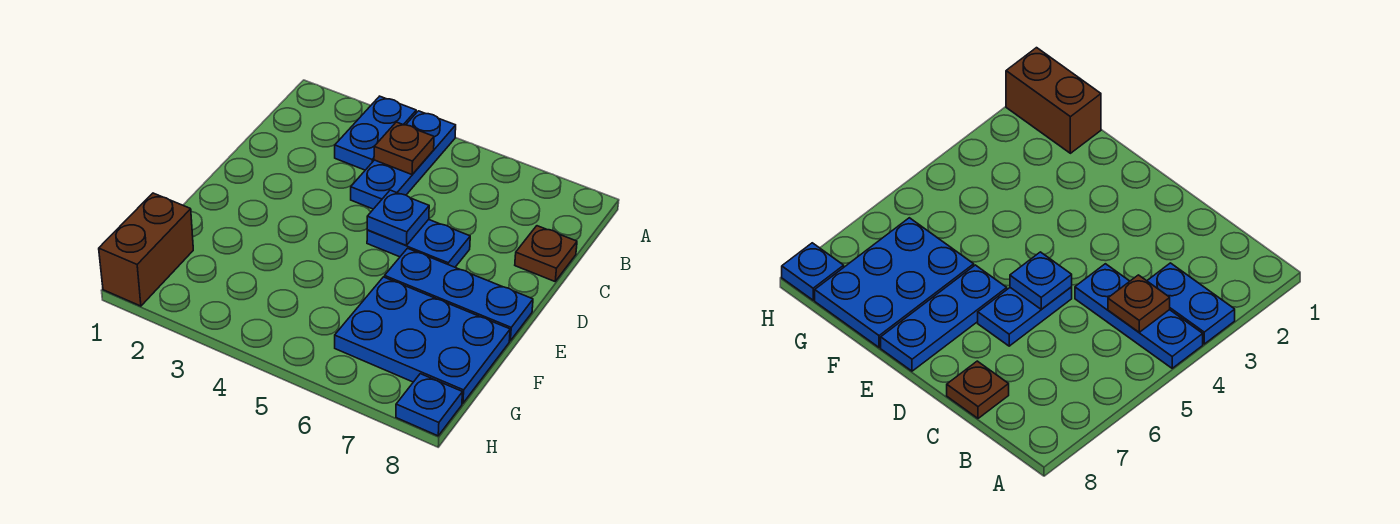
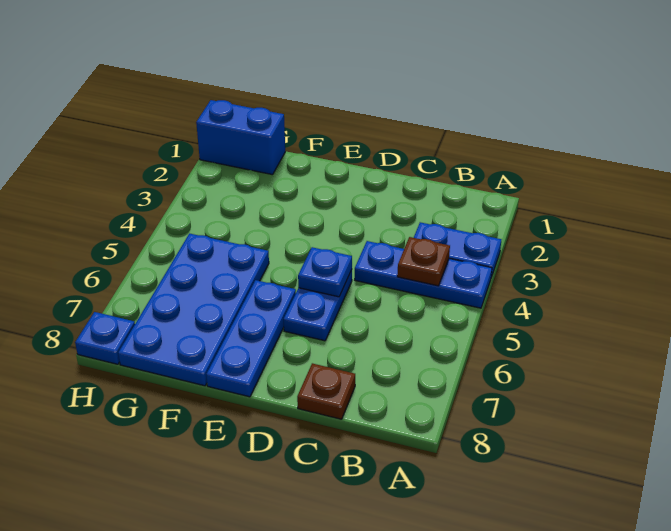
blue plate F6:G8 level 1 -> blue plate F5:G8 level 1
brown brick G1:H1 level 1 -> blue brick G1:H1 level 1

